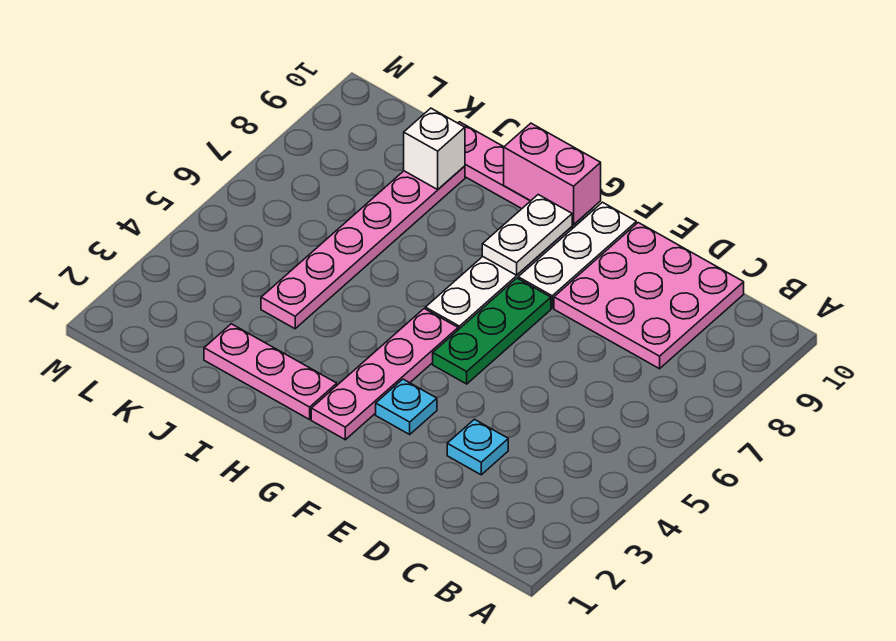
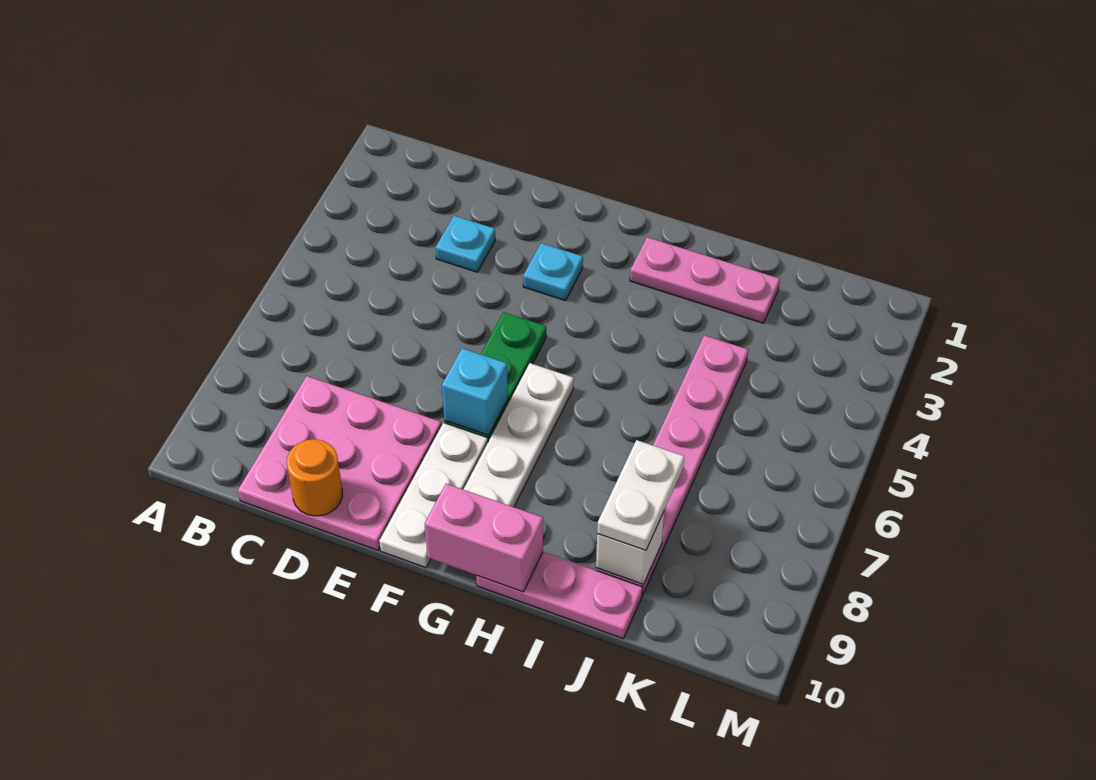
none -> orange round brick D10 level 2
none -> cyan brick F7 level 2
pink plate G2:G5 level 1 -> none
white plate G8:G9 level 2 -> white plate J8:J9 level 3

